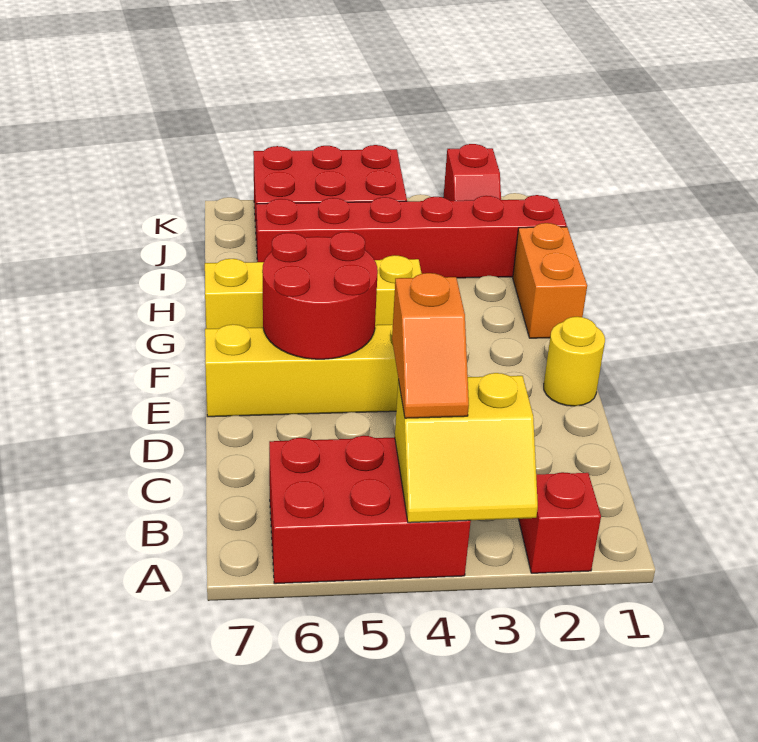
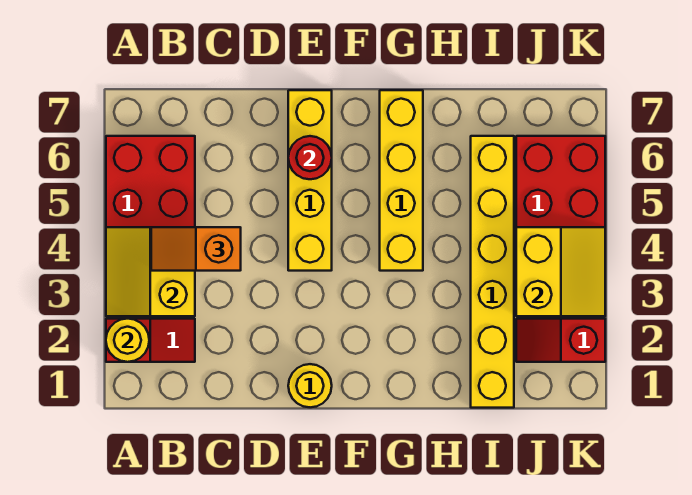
none -> yellow round brick A2 level 2
red round brick E5:F6 level 2 -> red round brick E6 level 2
orange brick G1:H1 level 1 -> none
red brick I1:I6 level 1 -> yellow brick I1:I6 level 1
none -> yellow slope J3:K4 level 2 top J

